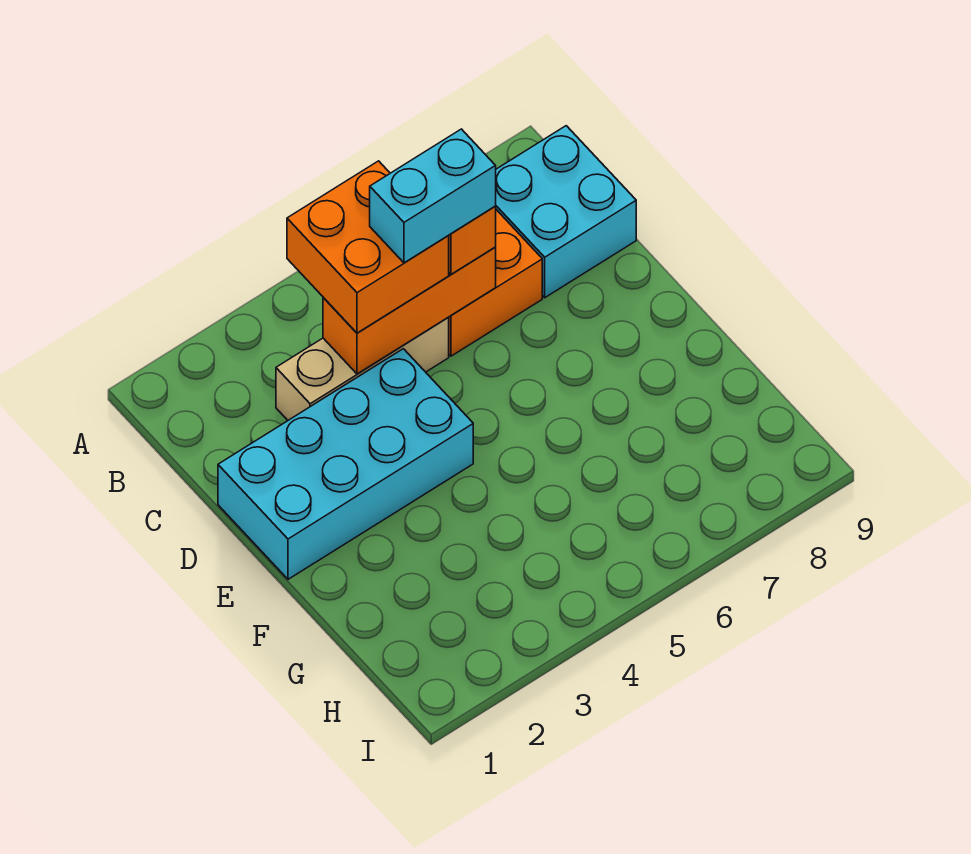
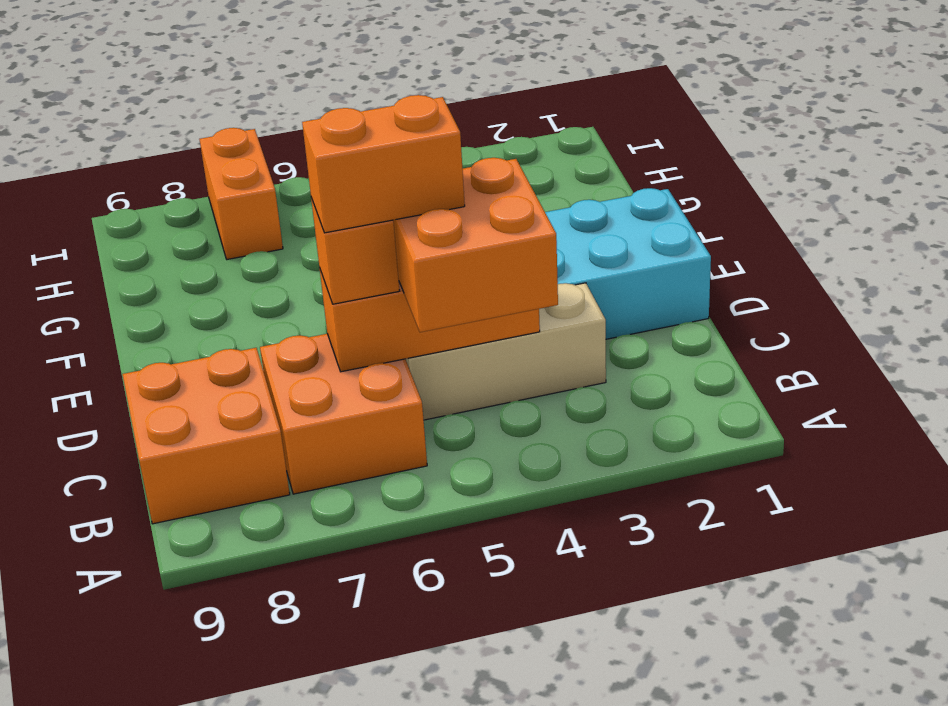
cyan brick B8:C9 level 1 -> orange brick B8:C9 level 1
cyan brick C5:C6 level 4 -> orange brick C5:C6 level 4
none -> orange brick H7:I7 level 1

